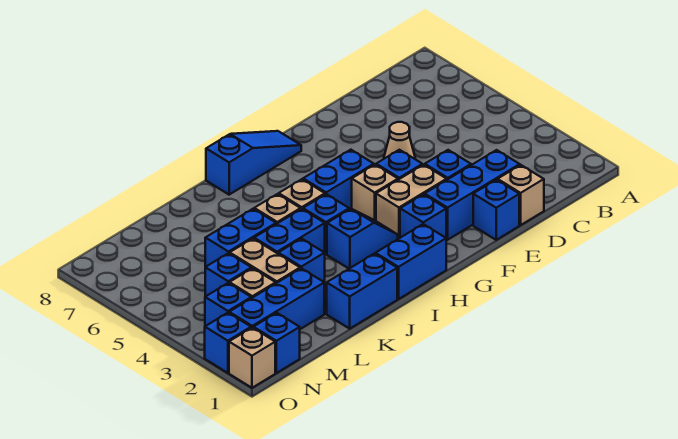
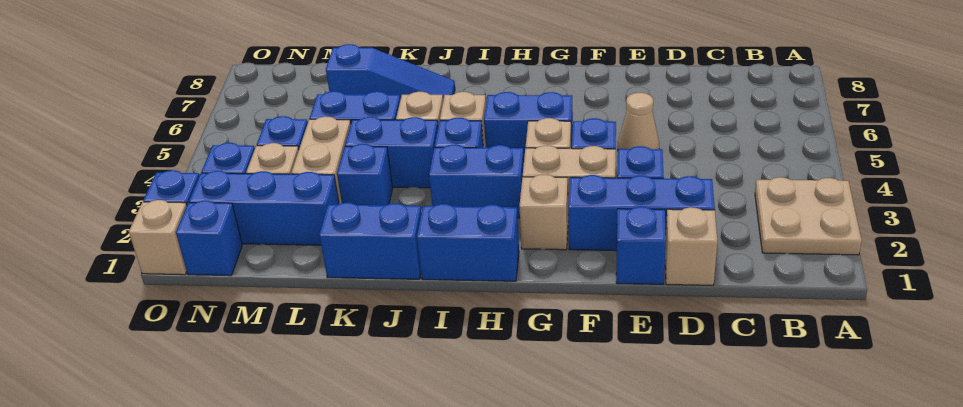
none -> tan plate A2:B3 level 1
blue brick G2 level 1 -> tan brick G2 level 1
blue slope G8:I8 level 1 top I -> blue slope J7:L7 level 1 top L
blue slope H3:I3 level 1 top I -> blue brick H3:I3 level 1

